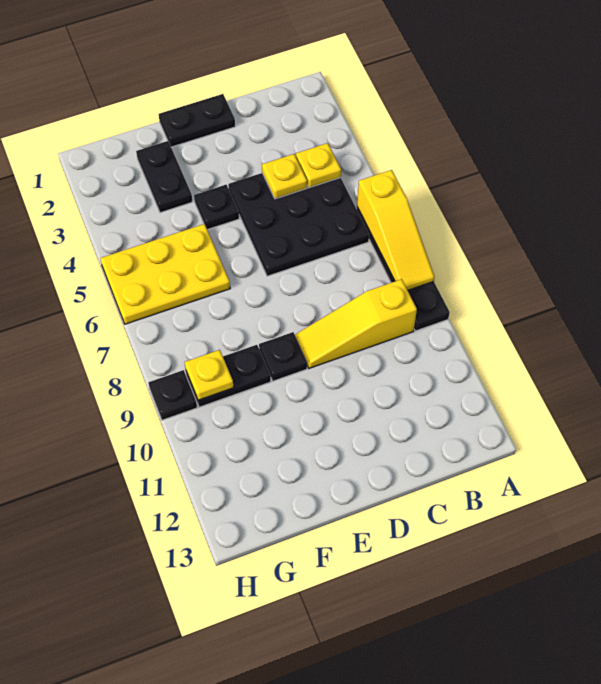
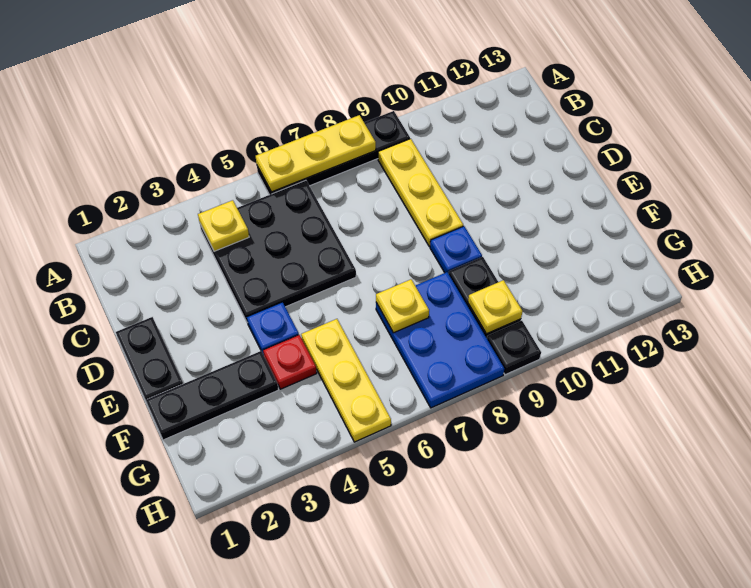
yellow slope A6:A8 level 2 top 6 -> yellow plate A6:A8 level 2
yellow slope B9:D9 level 1 top B -> yellow plate B9:D9 level 1
yellow plate C4 level 2 -> yellow plate F7 level 2
black plate E4 level 1 -> blue plate E4 level 1
black plate E9 level 1 -> blue plate E9 level 1
black plate F2:F3 level 1 -> black plate F1:F3 level 1
none -> red plate F4 level 1
yellow plate F5:H6 level 1 -> yellow plate F5:H5 level 1
none -> blue plate F7:H8 level 1

